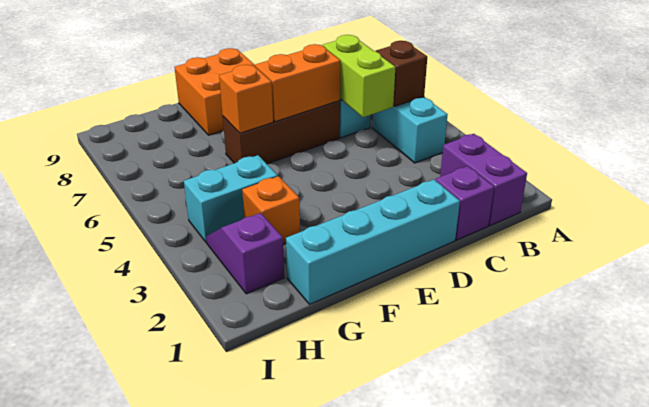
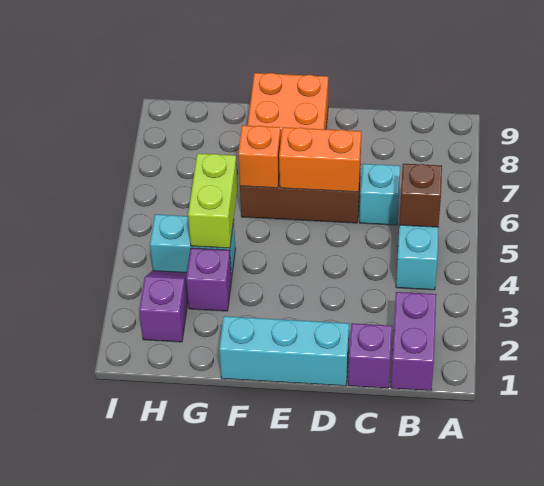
lime brick C5:C6 level 2 -> lime brick G4:G5 level 2
cyan brick D1:G1 level 1 -> cyan brick D1:F1 level 1
orange brick G3 level 1 -> purple brick G3 level 1

